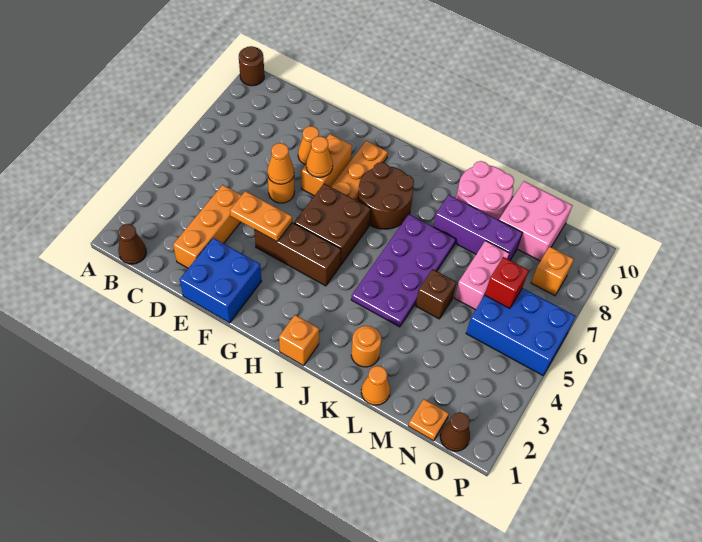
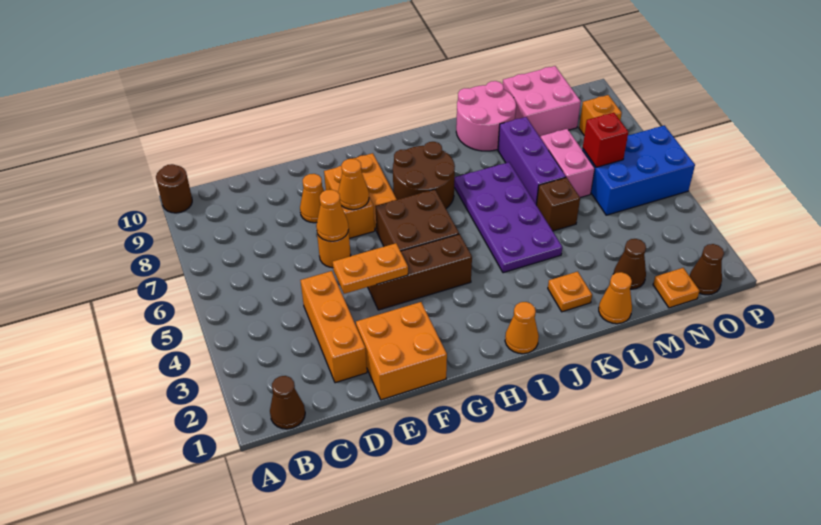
blue brick E1:F2 level 1 -> orange brick E1:F2 level 1
orange brick I1 level 1 -> orange cone I1 level 1
orange round brick K2 level 1 -> orange plate K2 level 1
purple brick K8:M8 level 1 -> purple brick L6:L8 level 1
none -> brown cone M2 level 1

